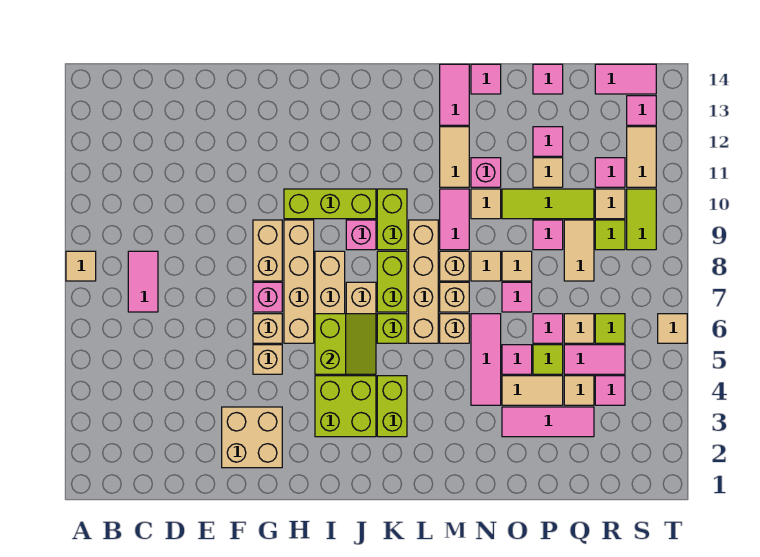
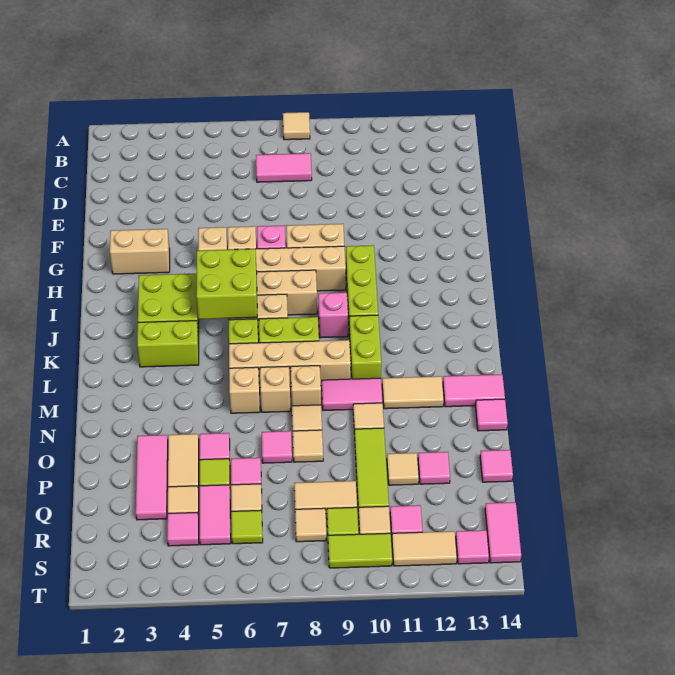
tan brick F2:G3 level 1 -> tan brick G2:G3 level 1
lime slope I5:J6 level 2 top I -> lime brick I5:J6 level 2
lime brick K9:K10 level 1 -> lime brick K10:L10 level 1
pink tile N4:N6 level 1 -> none
pink brick N11 level 1 -> none
pink tile P9 level 1 -> none
tan tile T6 level 1 -> tan tile R8 level 1

